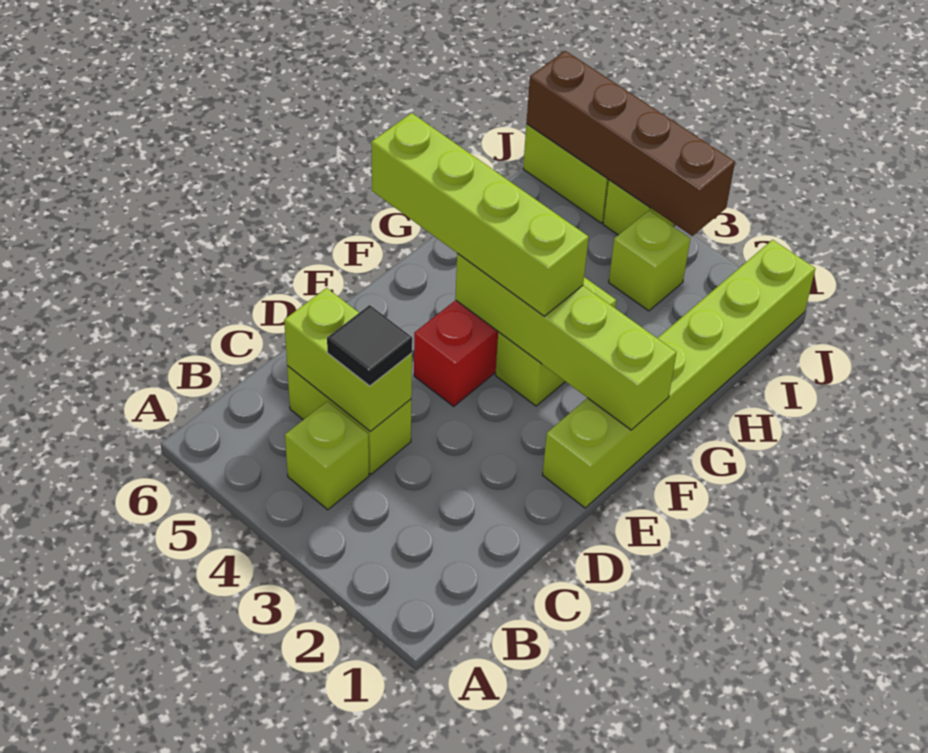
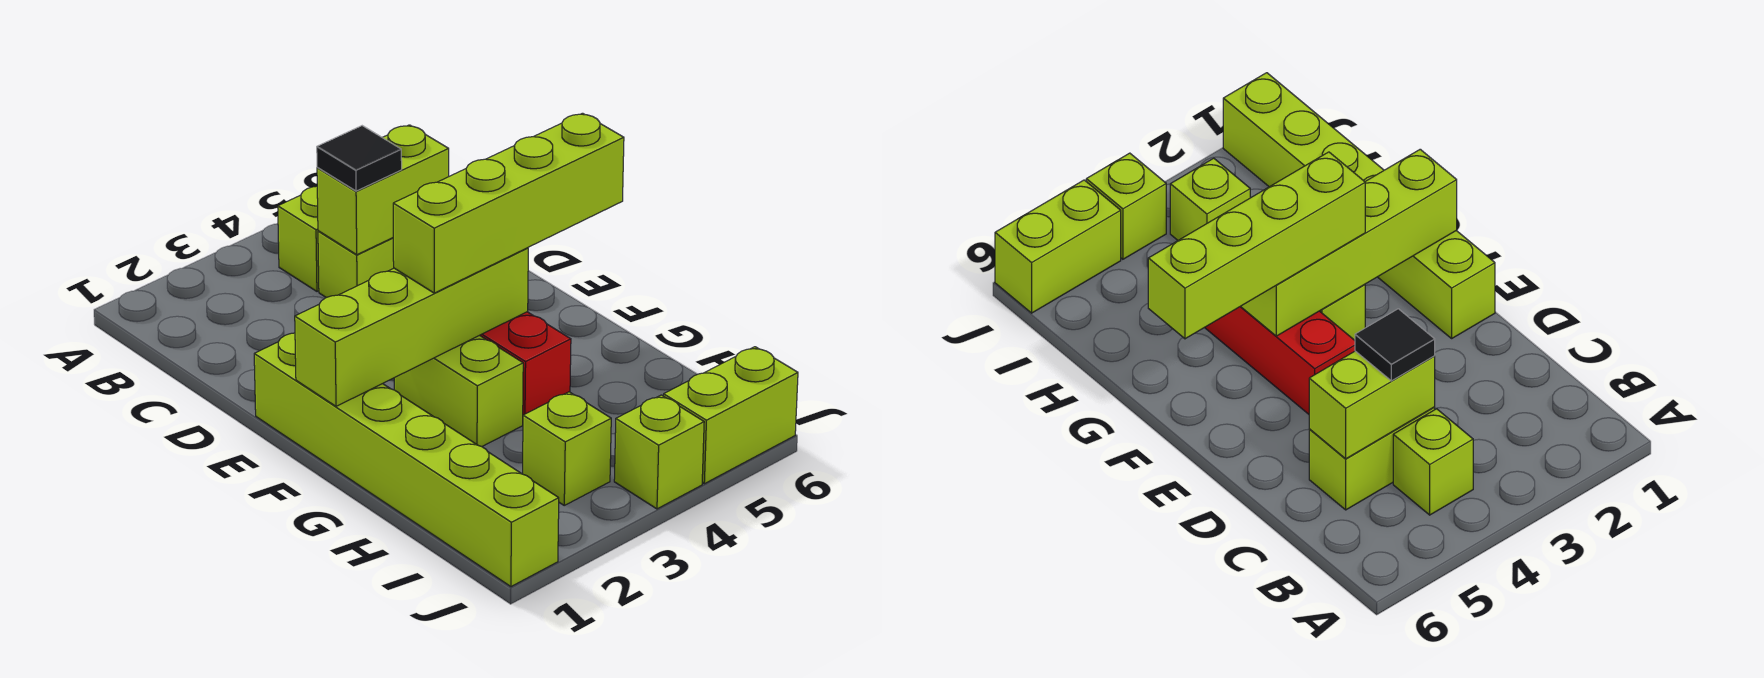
brown brick J3:J6 level 2 -> none

